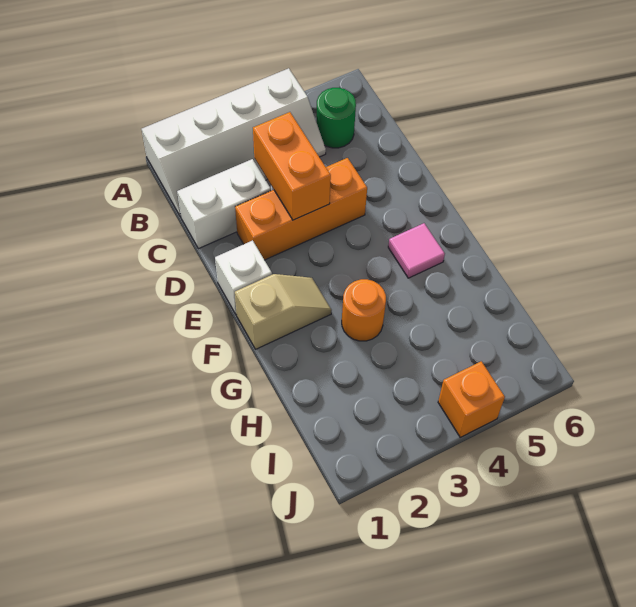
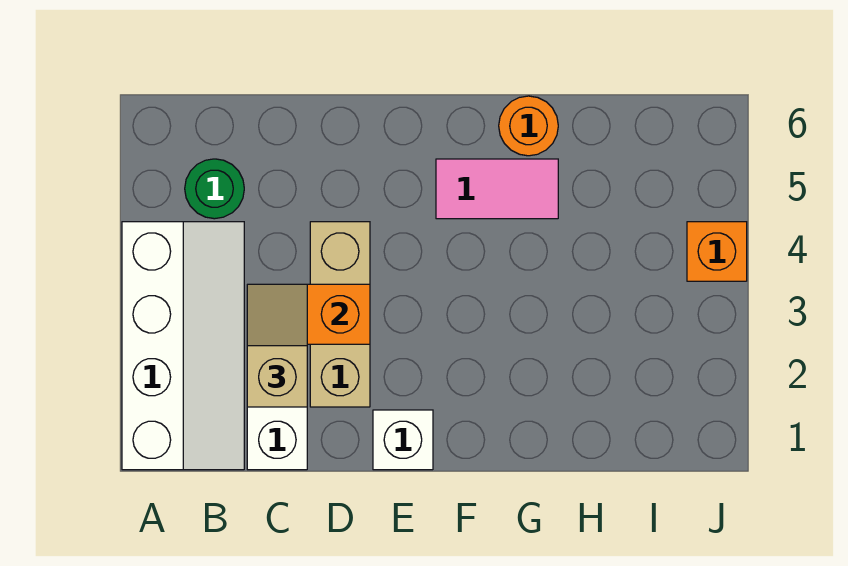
orange brick D2:D4 level 1 -> tan brick D2:D4 level 1
tan slope F1:F2 level 1 top 1 -> tan slope C2:C3 level 3 top 2
pink tile F5 level 1 -> pink tile F5:G5 level 1
orange round brick G3 level 1 -> orange round brick G6 level 1

